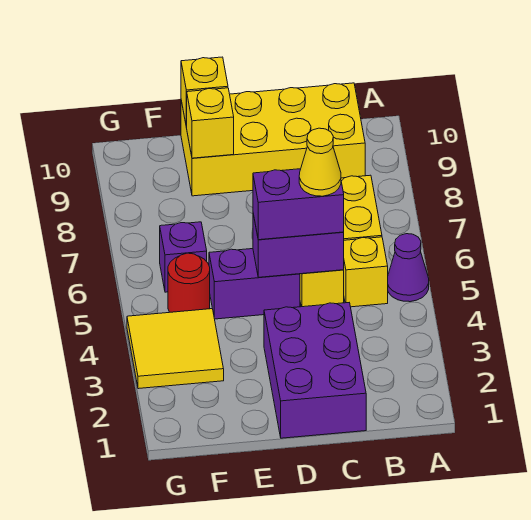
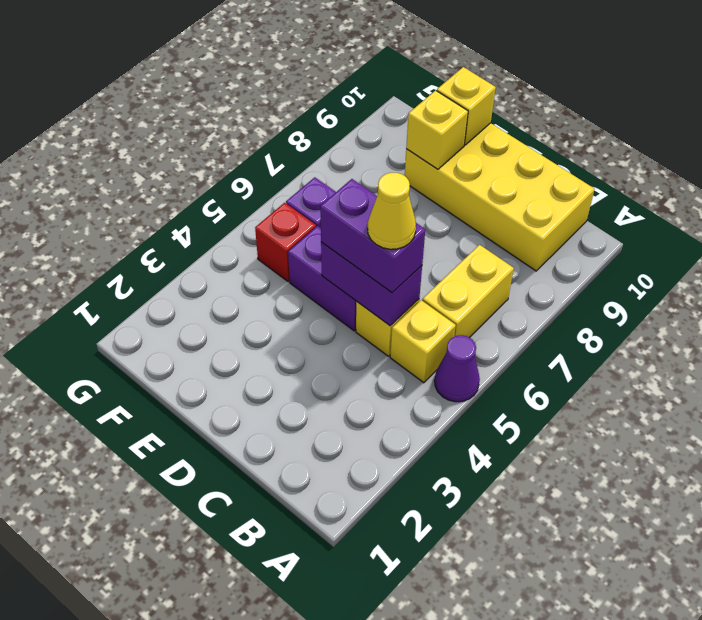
purple brick C1:D3 level 1 -> none
yellow tile F3:G4 level 1 -> none
red round brick F5 level 1 -> red brick F5 level 1

